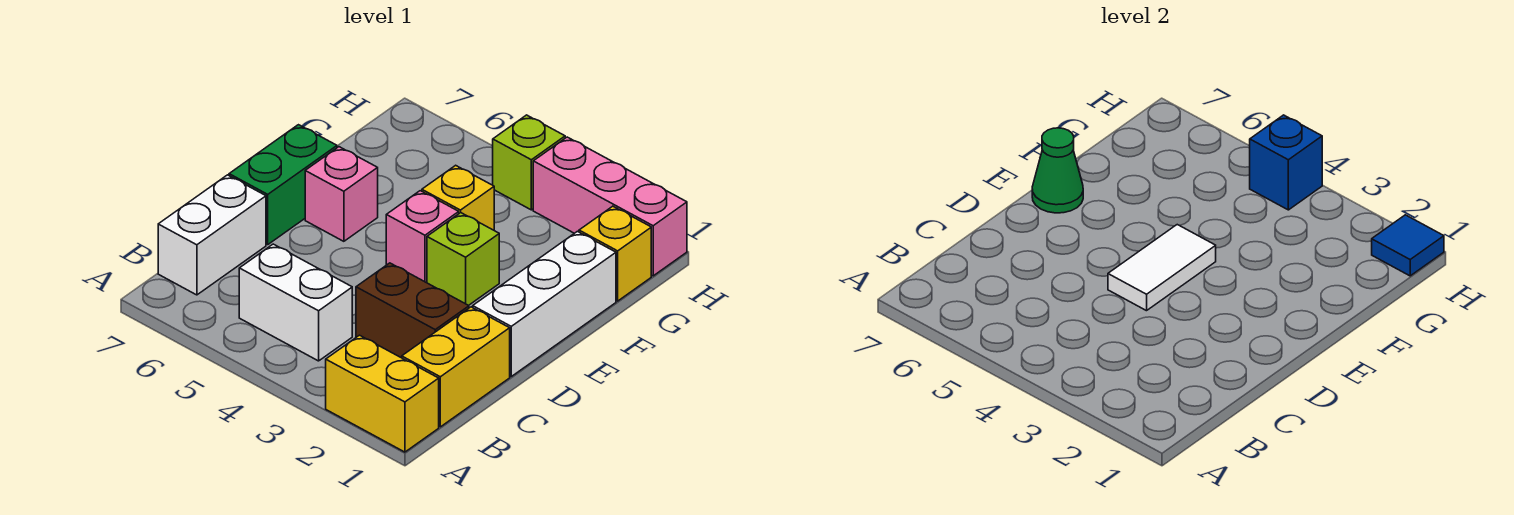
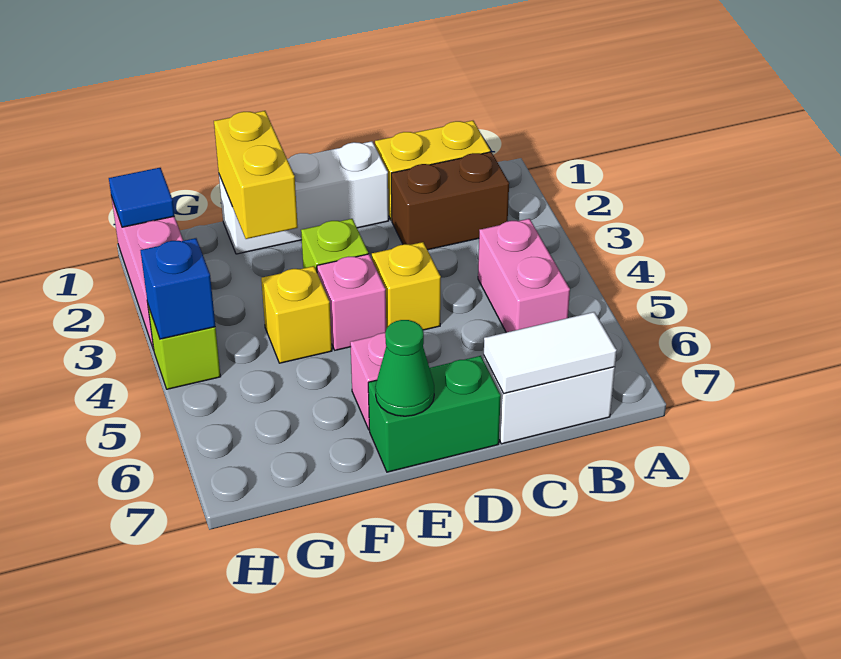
yellow brick A1:A2 level 1 -> yellow brick F1:F2 level 2
white brick B4:B5 level 1 -> pink brick B4:B5 level 1
brown brick C2:C3 level 1 -> brown brick B2:C2 level 1
white tile D4:E4 level 2 -> white tile B7:C7 level 2
yellow brick G1 level 1 -> yellow brick D4 level 1

